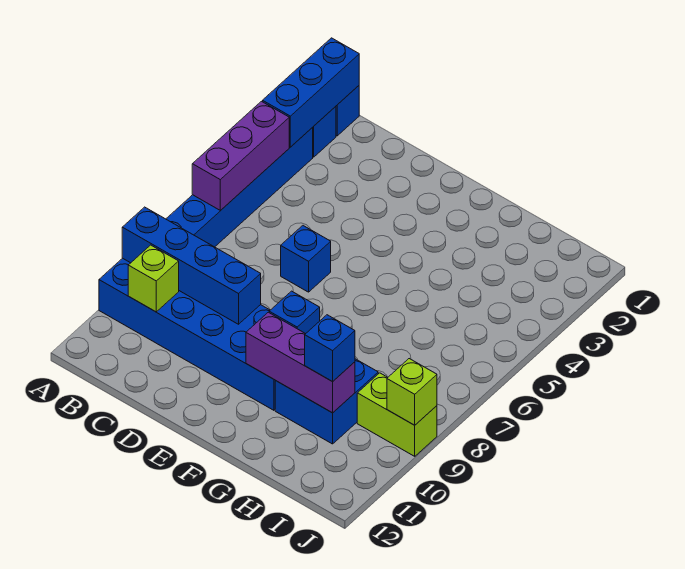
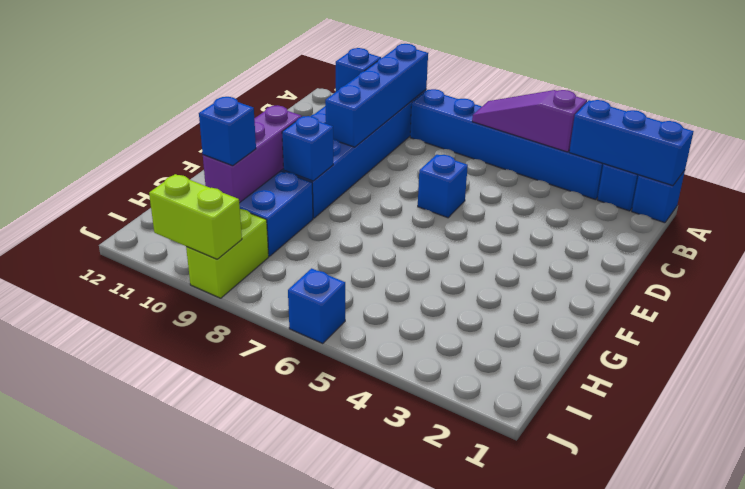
purple brick A4:A6 level 2 -> purple slope A4:A6 level 2 top 4
lime brick B10 level 2 -> blue brick B10 level 2
none -> blue brick J6 level 1
lime brick J9 level 2 -> lime brick J9:J10 level 2

